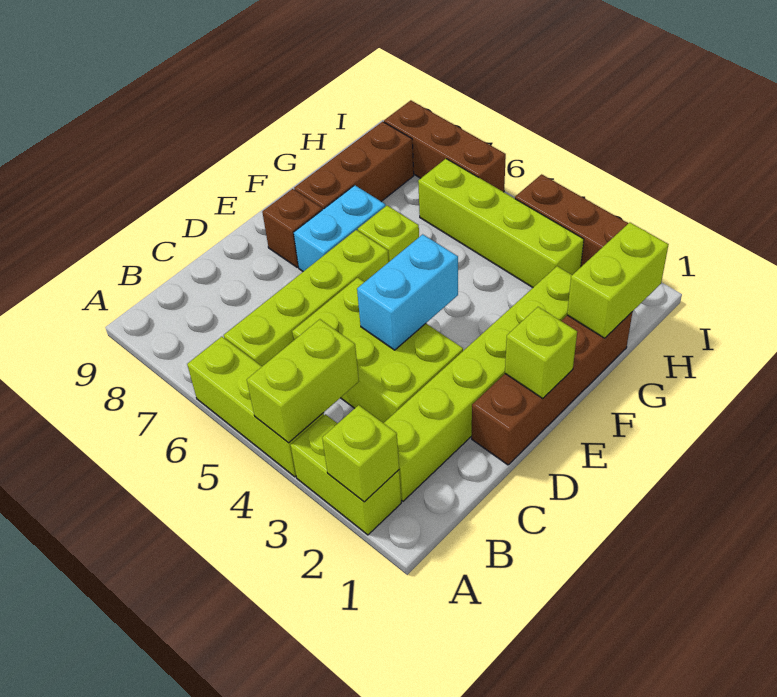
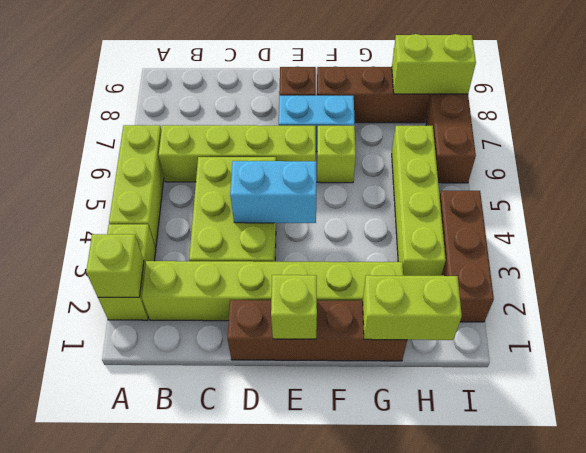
lime brick A4:B4 level 2 -> lime brick H8:I8 level 2

